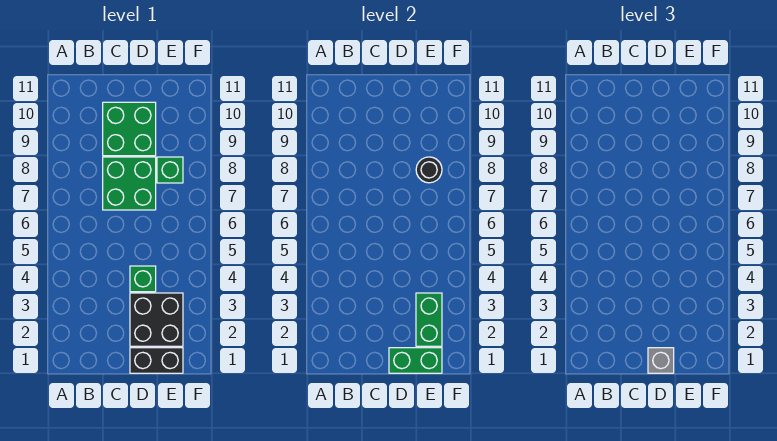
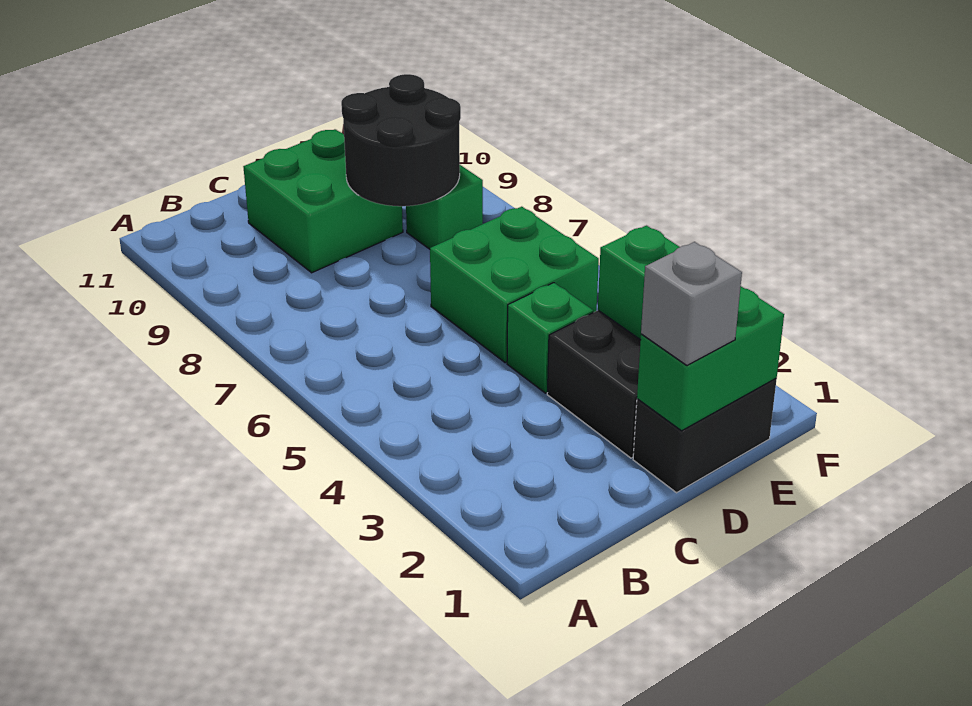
green brick C7:D8 level 1 -> green brick D5:E6 level 1
black round brick E8 level 2 -> black round brick D8:E9 level 2

